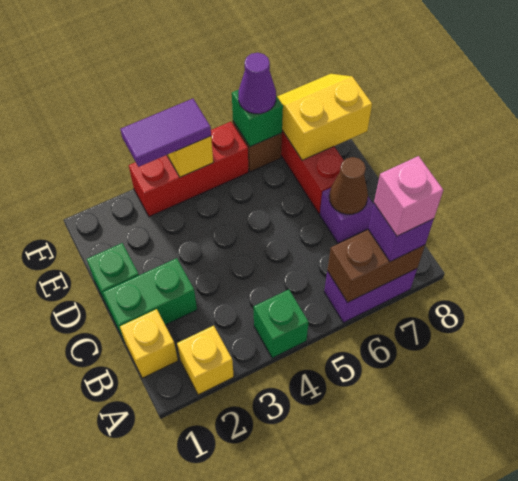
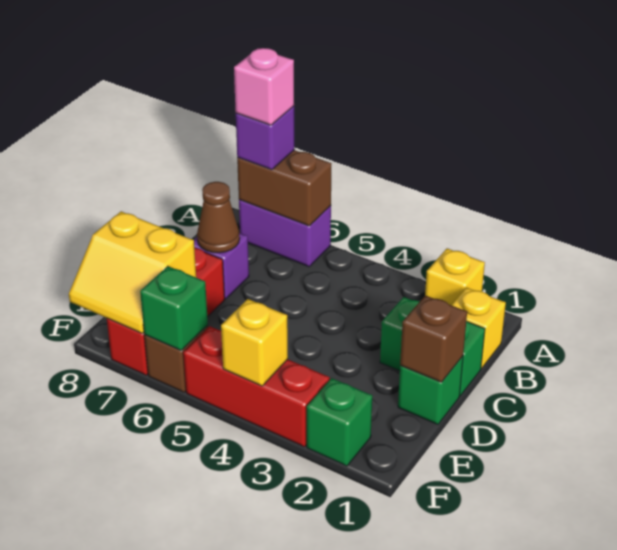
green brick A4 level 1 -> green brick F2 level 1
none -> brown brick D1 level 2
purple tile F3:F4 level 3 -> none
purple cone F6 level 3 -> none

